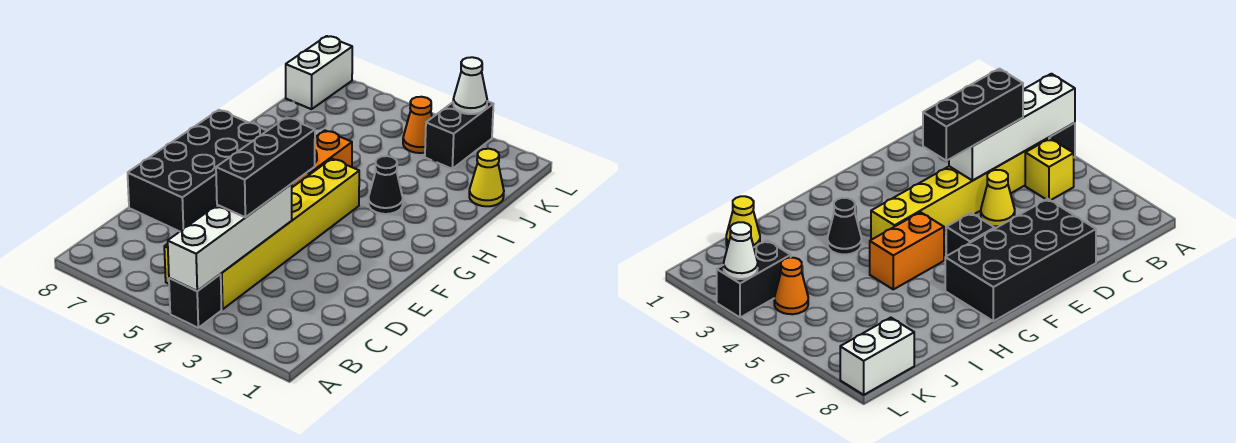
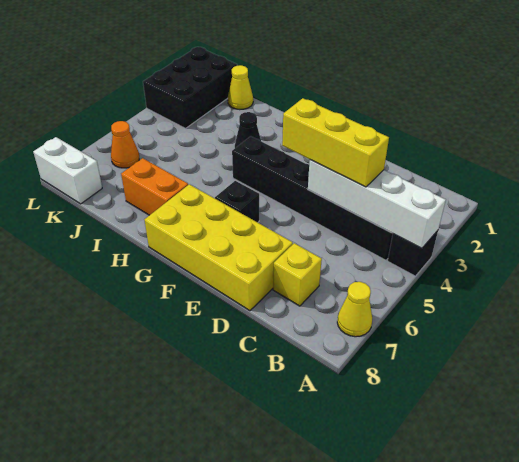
yellow brick B4:G4 level 1 -> black brick B4:G4 level 1
yellow brick B5 level 1 -> yellow brick C7 level 1
black brick C4:E4 level 3 -> yellow brick C4:E4 level 3
yellow cone D5 level 1 -> yellow cone A7 level 1
black brick D7:G8 level 1 -> yellow brick D7:G8 level 1
orange brick G5:H5 level 1 -> orange brick H7:I7 level 1
black brick K3:L3 level 1 -> black brick K1:L3 level 1
orange cone K4 level 1 -> orange cone K6 level 1
white cone L3 level 2 -> none

